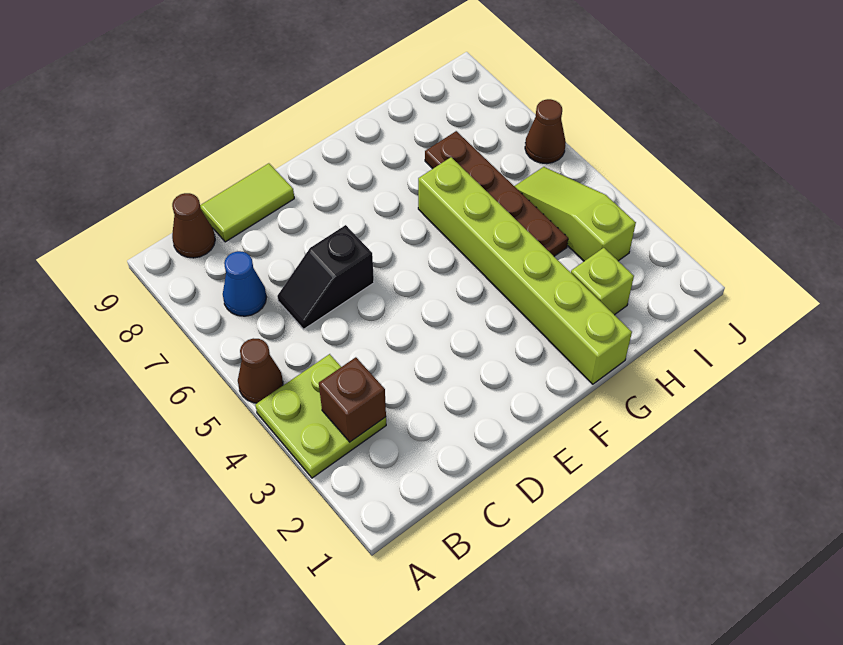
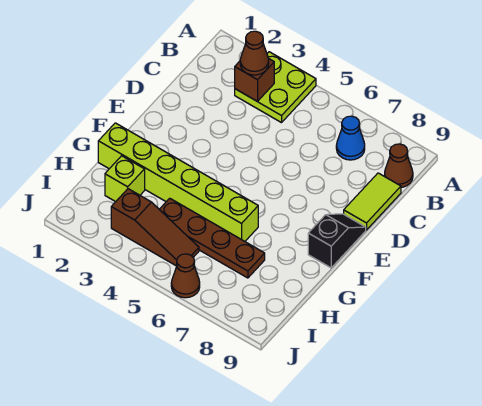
brown cone A5 level 1 -> brown cone B3 level 3
black slope C6:D6 level 1 top D -> black slope E9:F9 level 1 top F
lime slope I3:I5 level 1 top 3 -> brown slope I3:I5 level 1 top 3

